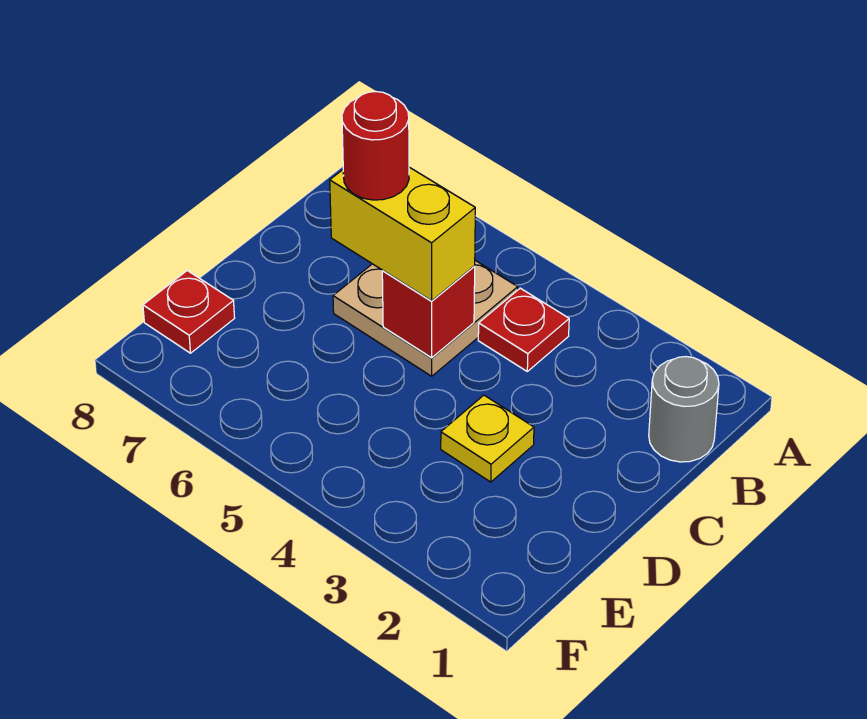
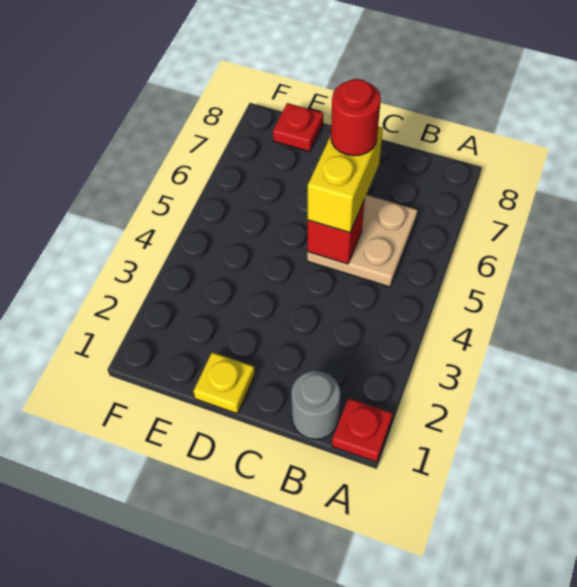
red plate B4 level 1 -> red plate A1 level 1
yellow plate D3 level 1 -> yellow plate D1 level 1

